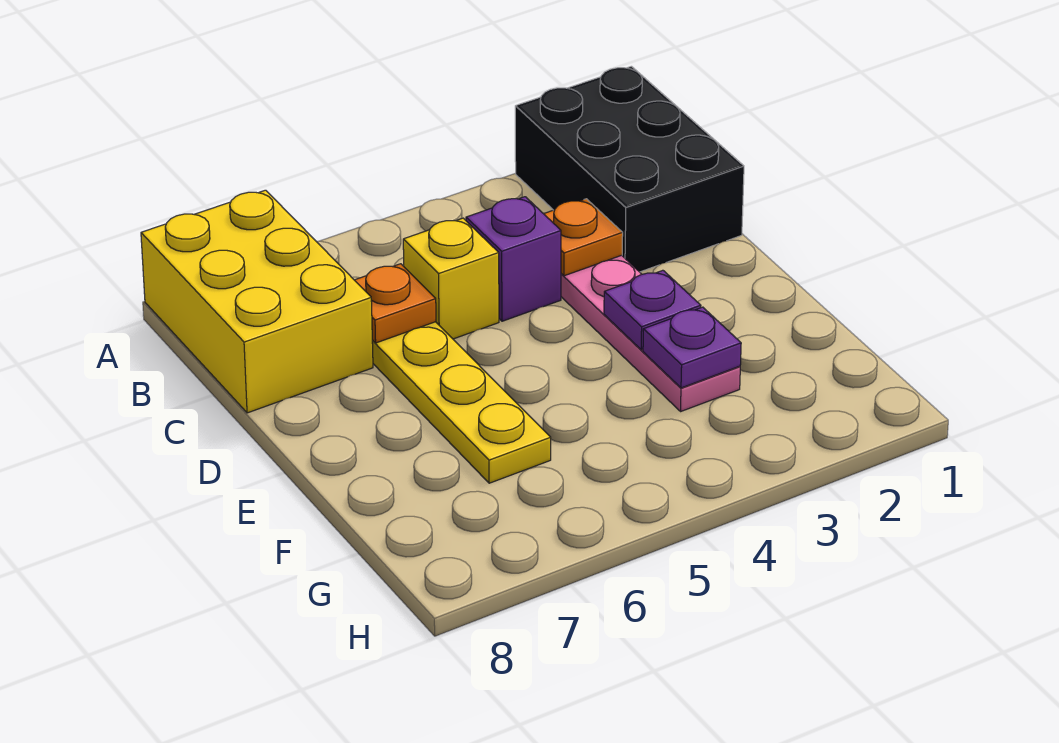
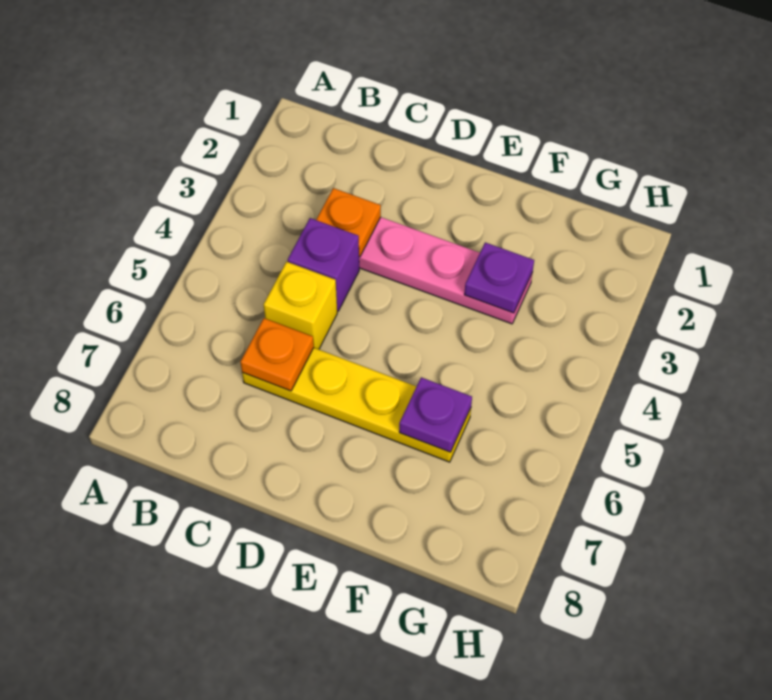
black brick A1:C2 level 1 -> none
yellow brick A7:C8 level 1 -> none
purple plate E3 level 2 -> purple plate F6 level 2

